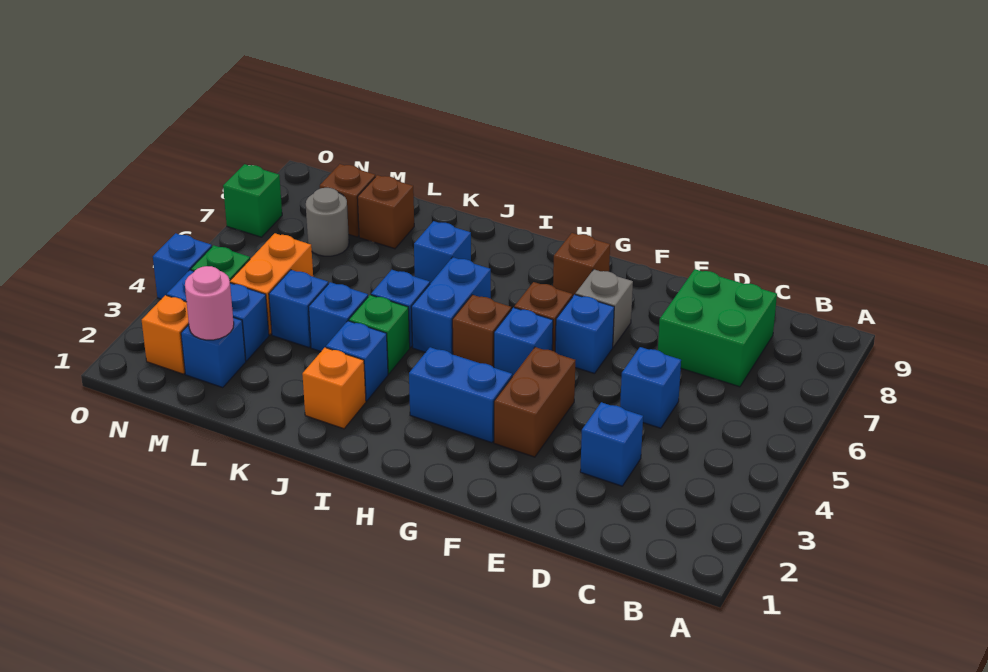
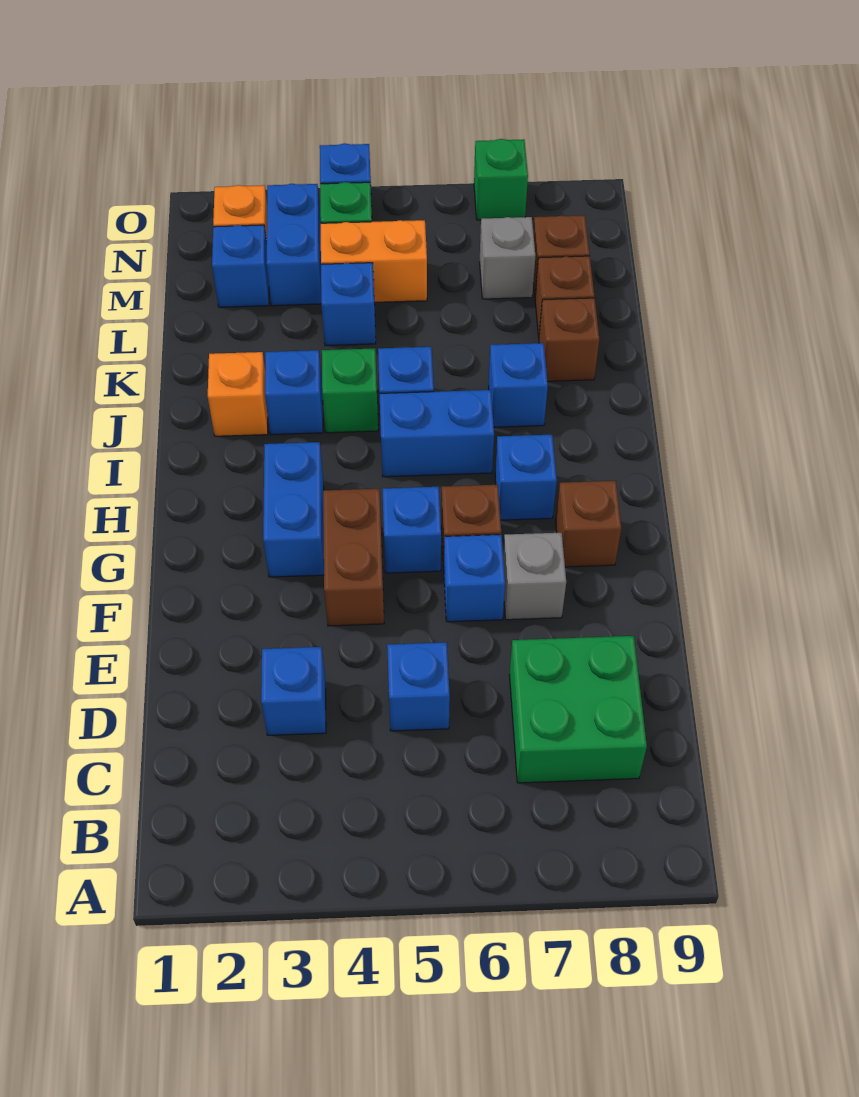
brown brick F3:F4 level 1 -> brown brick F4:G4 level 1
brown brick H5 level 1 -> brown brick K8 level 1
blue brick K4 level 1 -> blue brick H7 level 1
pink round brick M2 level 2 -> none
grey round brick M7 level 1 -> grey brick M7 level 1

